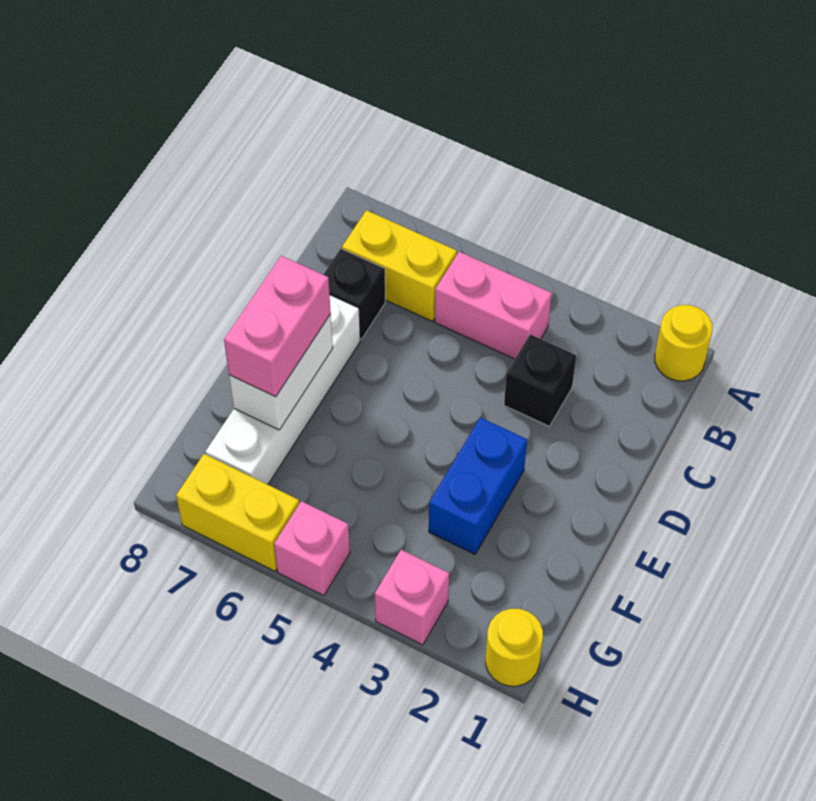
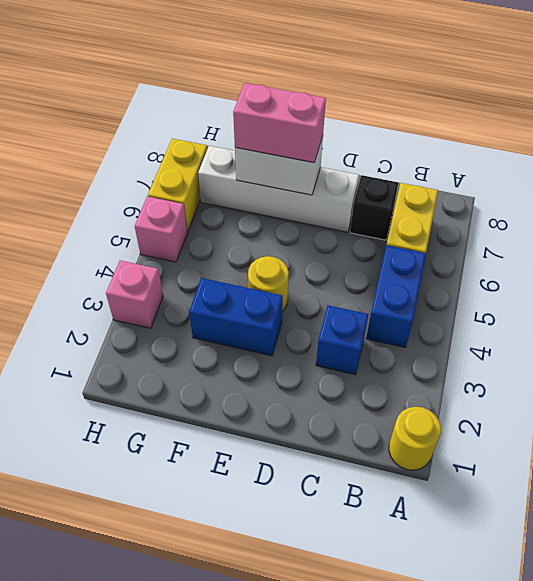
pink brick B4:B5 level 1 -> blue brick B4:B5 level 1
black brick C3 level 1 -> blue brick C3 level 1
yellow round brick H1 level 1 -> yellow round brick E4 level 1

